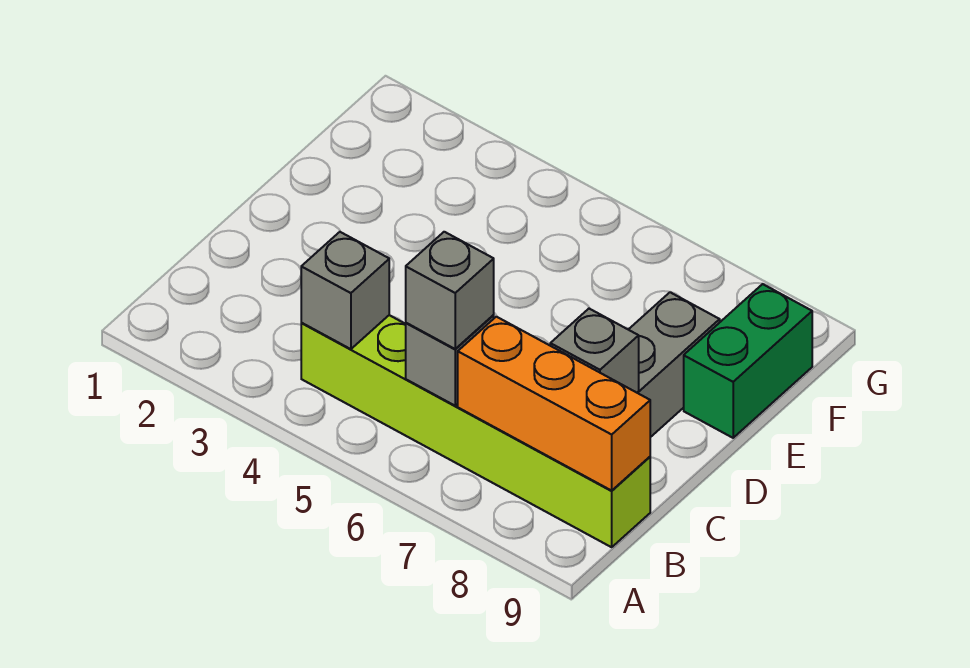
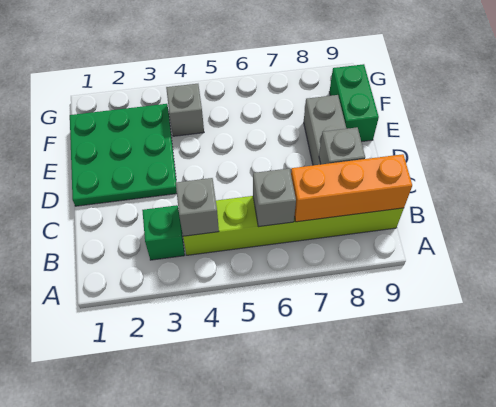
none -> green brick B3 level 1
grey brick B6 level 3 -> grey brick F4 level 1
none -> green plate D1:F3 level 1

